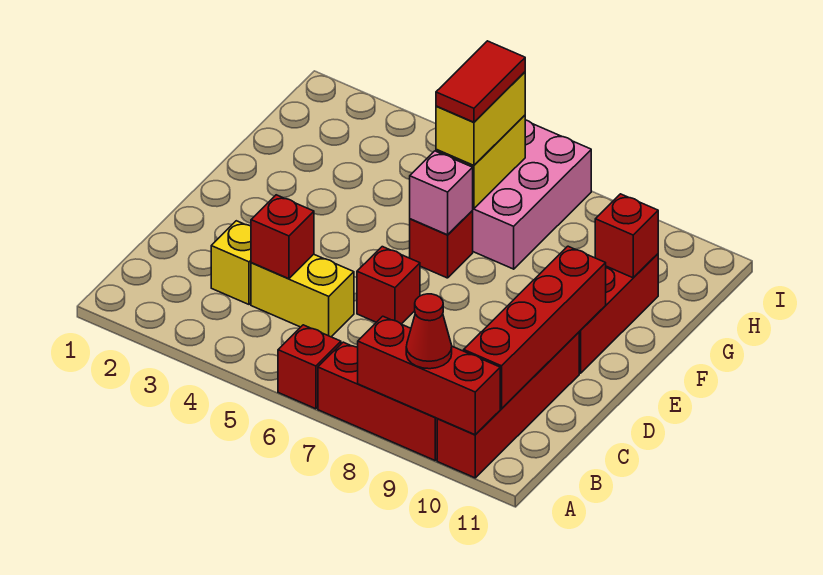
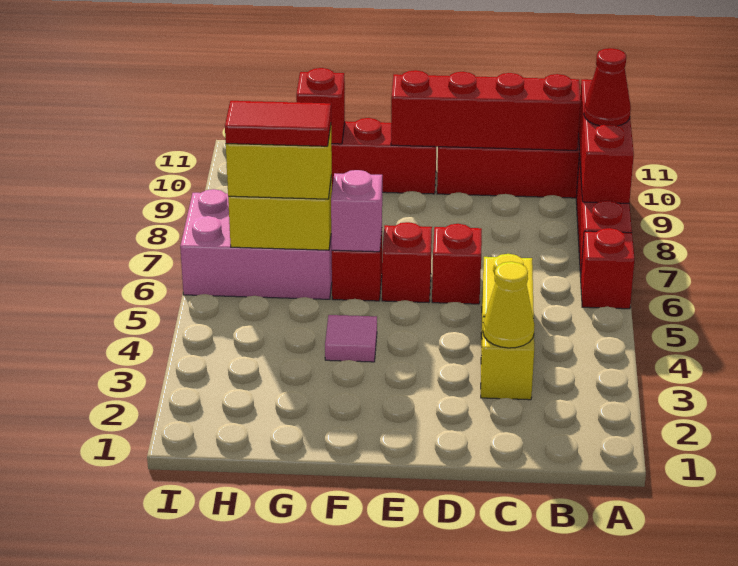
none -> yellow cone C3 level 2
red brick C4 level 2 -> red brick E6 level 1
none -> pink tile F4 level 1

